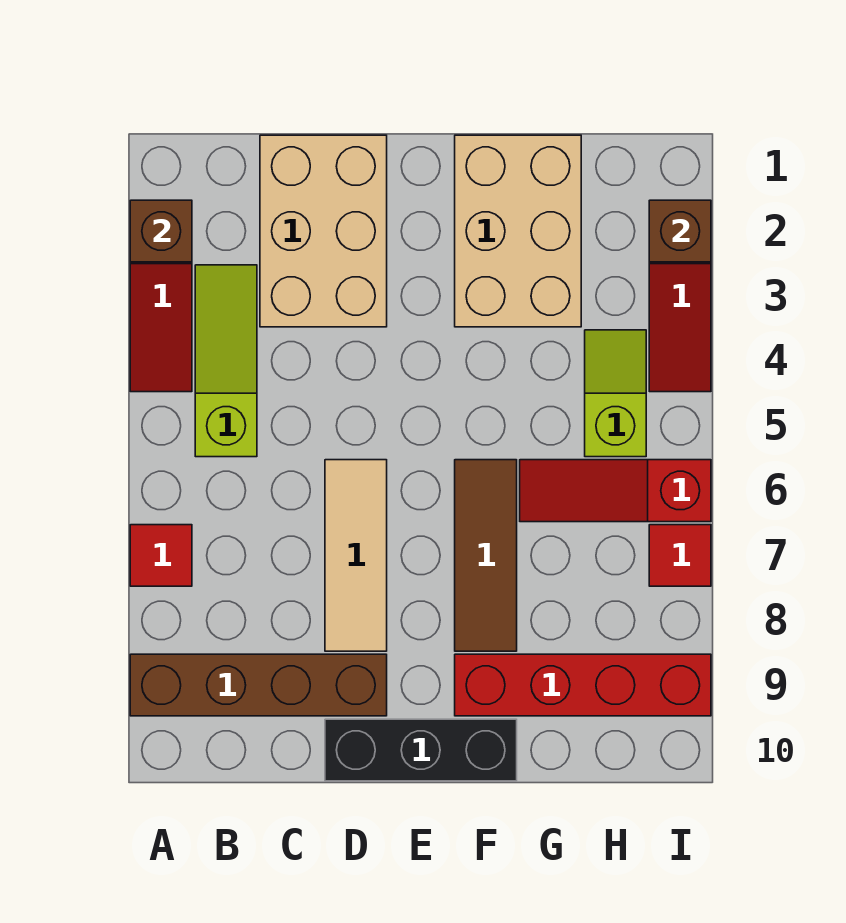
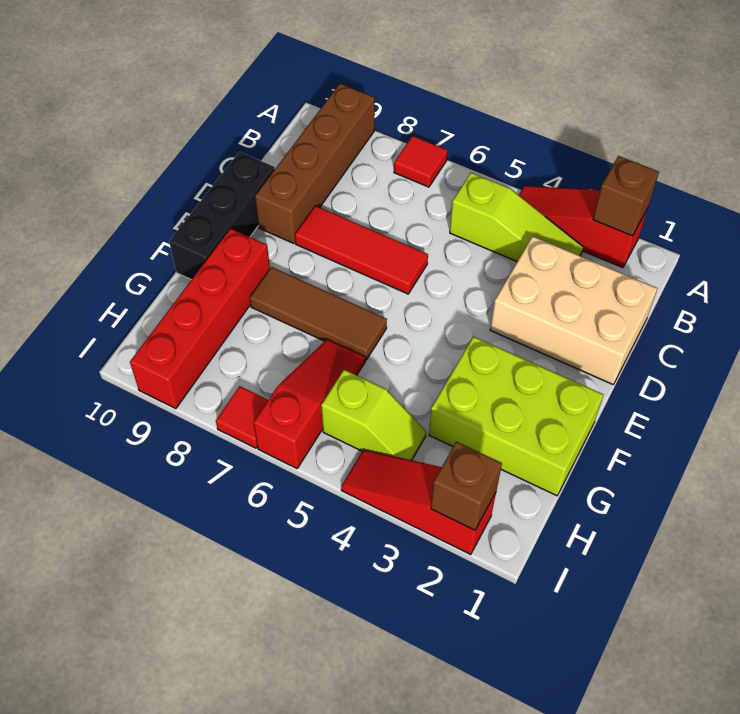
tan tile D6:D8 level 1 -> red tile D6:D8 level 1
tan brick F1:G3 level 1 -> lime brick F1:G3 level 1

